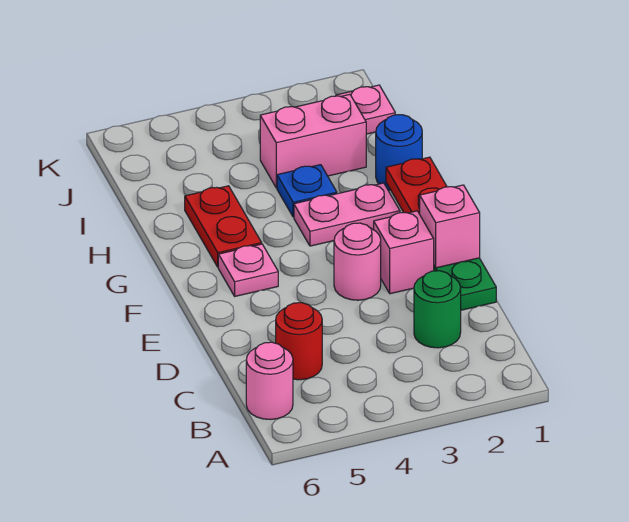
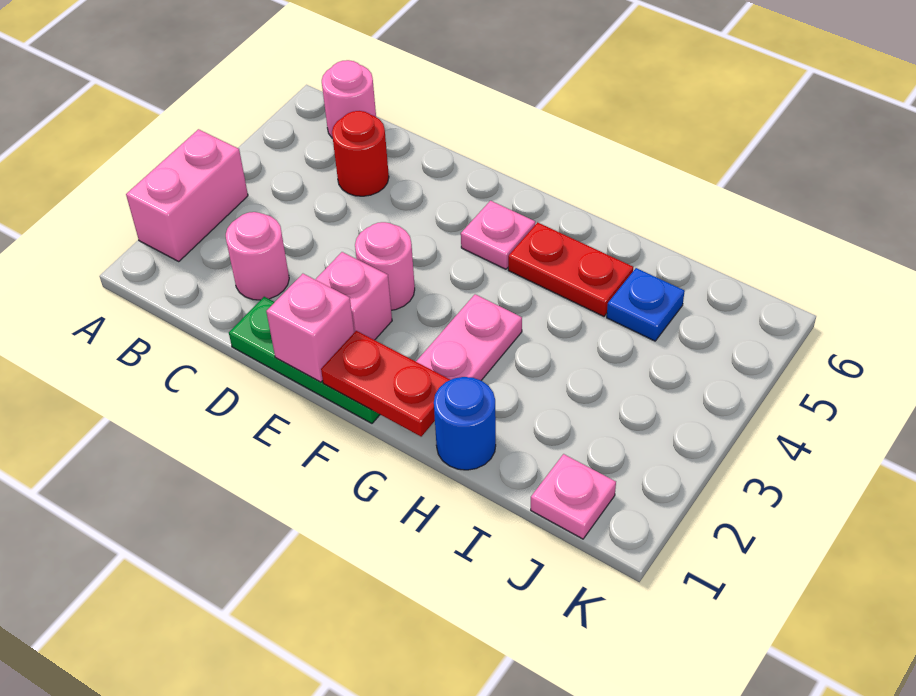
green round brick C2 level 1 -> pink round brick C2 level 1
blue plate H3 level 1 -> blue plate I5 level 1
pink brick I2:I3 level 1 -> pink brick A2:A3 level 1

